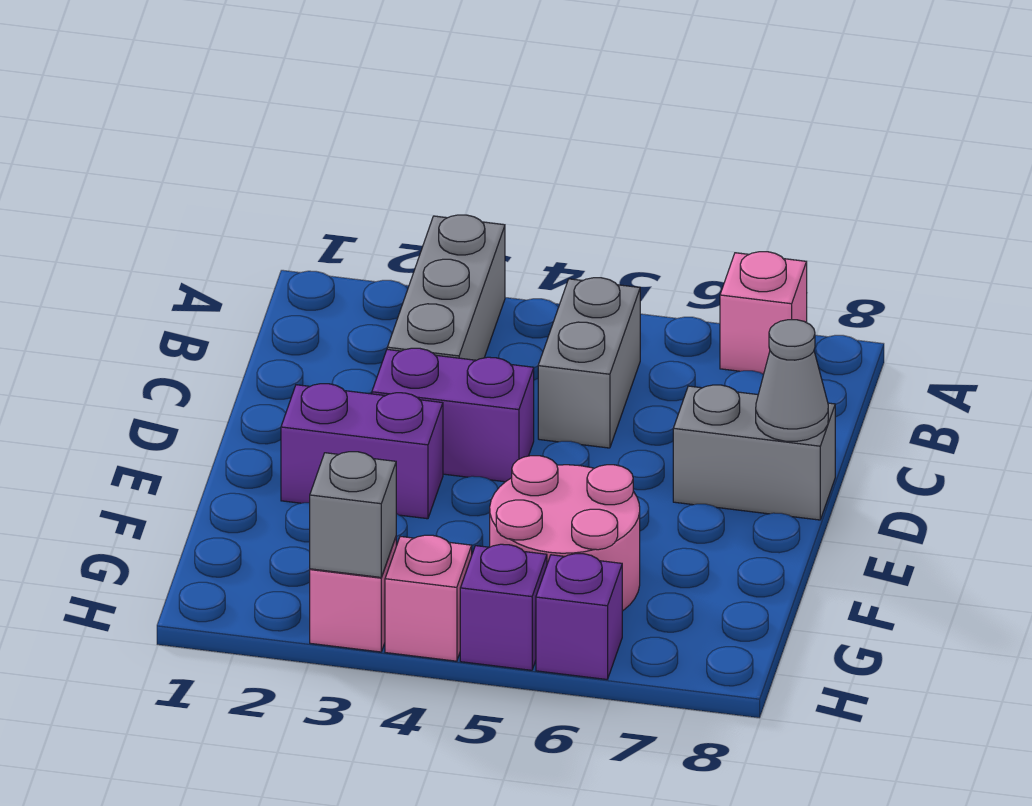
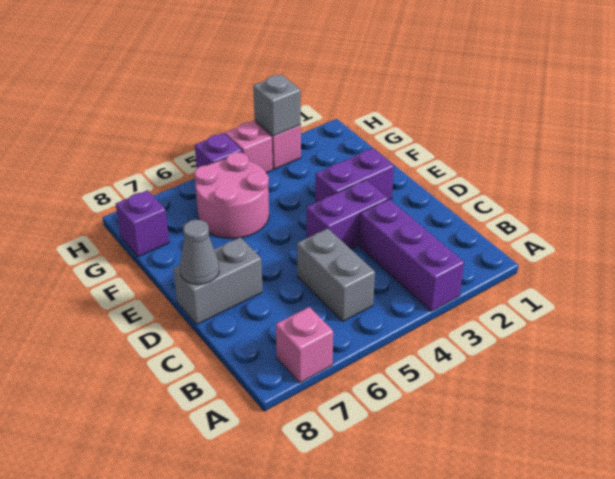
grey brick A3:C3 level 1 -> purple brick A3:C3 level 1
purple brick H6 level 1 -> purple brick G8 level 1

